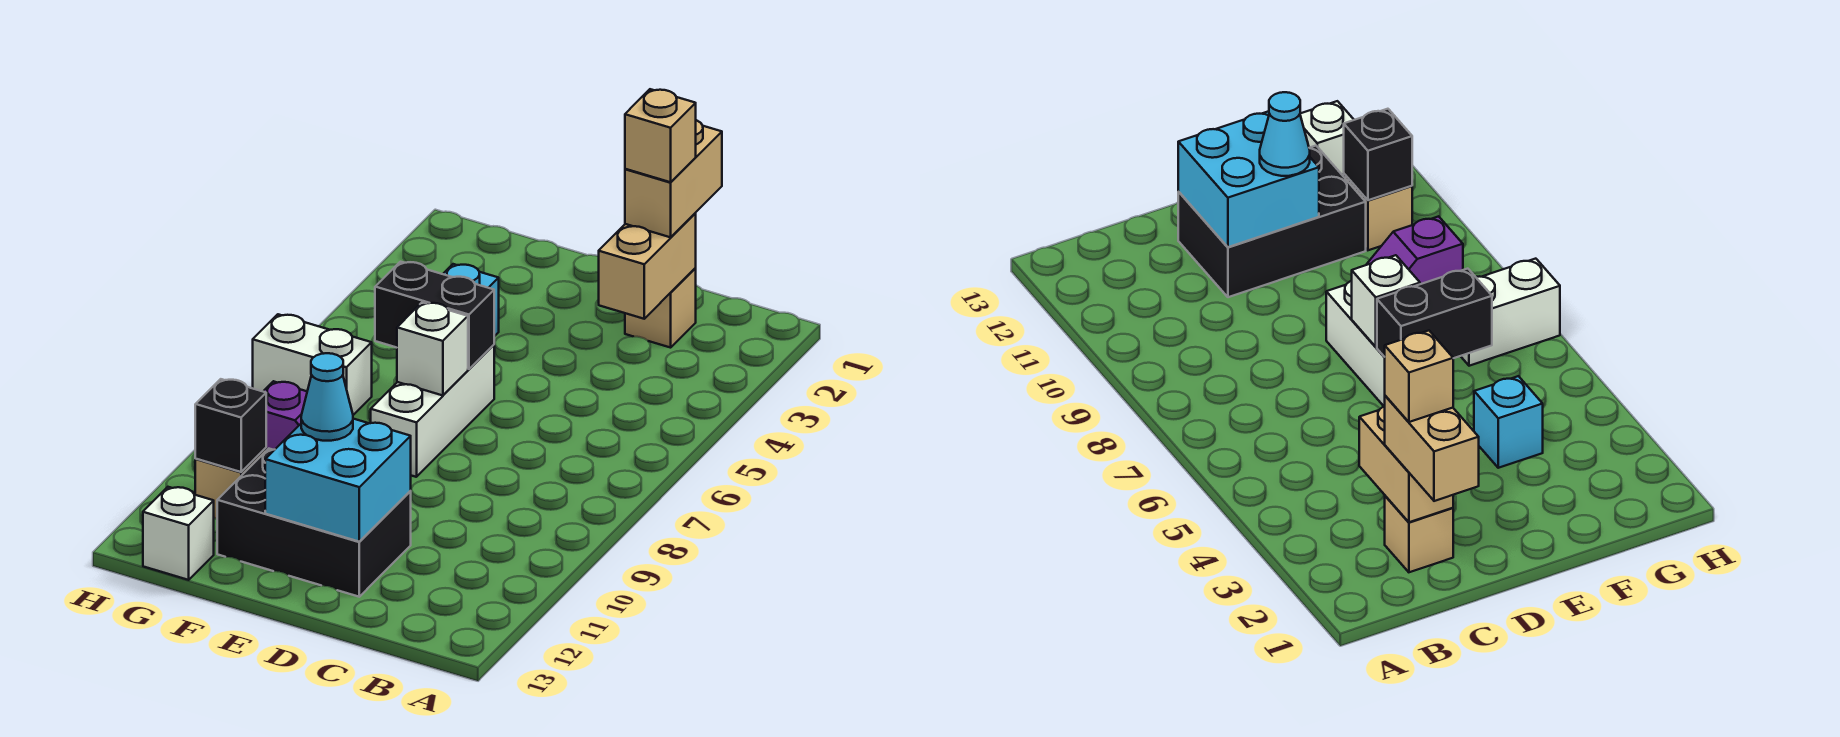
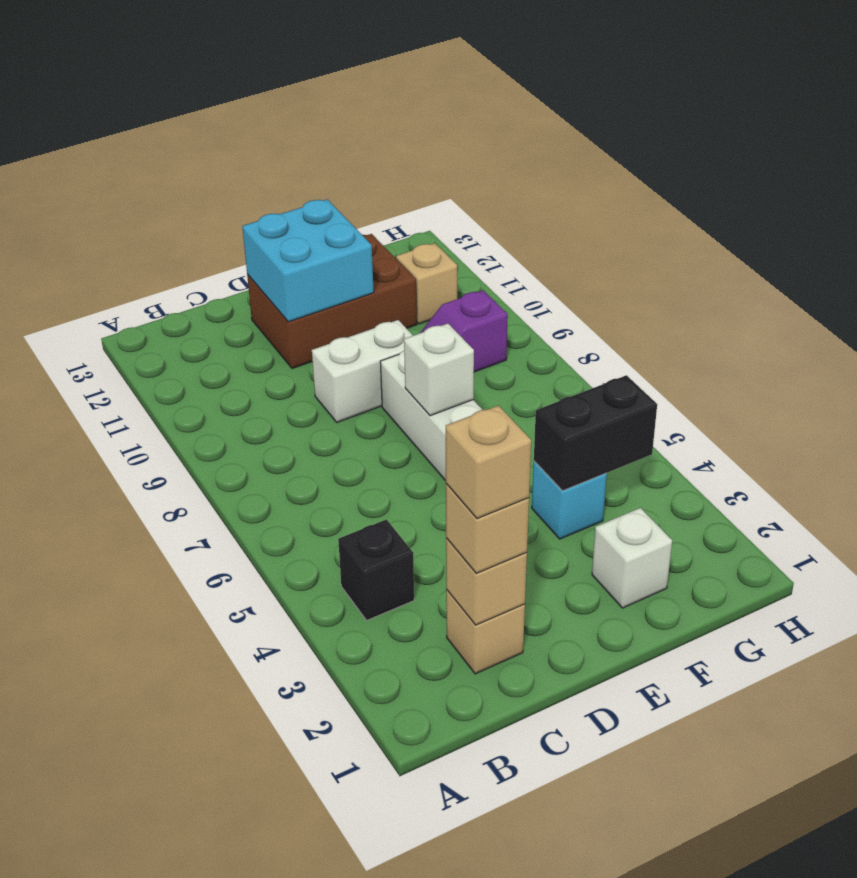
tan brick C1:C2 level 3 -> tan brick C2 level 3
tan brick C2:C3 level 2 -> tan brick C2 level 2
black brick D11:F12 level 1 -> brown brick D11:F12 level 1
black brick E6:F6 level 2 -> black brick F4:G4 level 2
cyan cone E11 level 3 -> none
white brick G7:H7 level 1 -> white brick D9:E9 level 1
black brick G11 level 2 -> black brick B4 level 1
white brick G13 level 1 -> white brick F2 level 1

